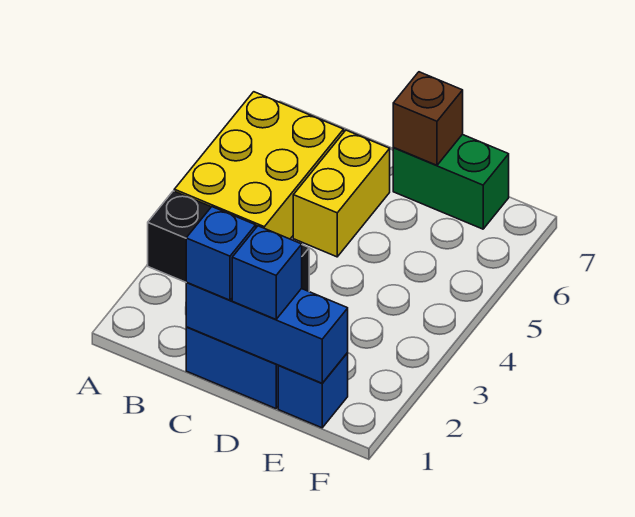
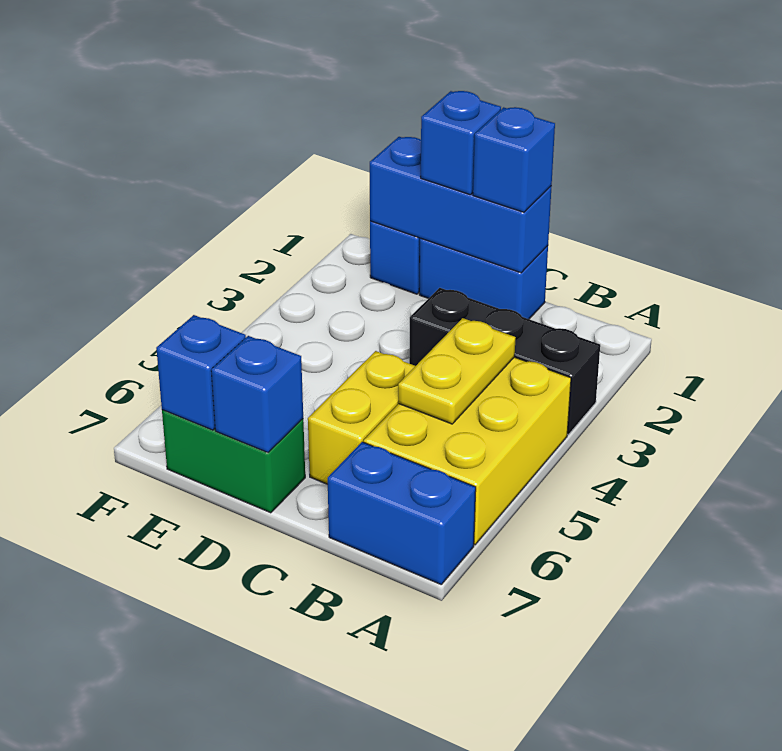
none -> blue brick A7:B7 level 1
none -> yellow plate B4:B5 level 2
brown brick D7 level 2 -> blue brick D7 level 2
none -> blue brick E7 level 2

